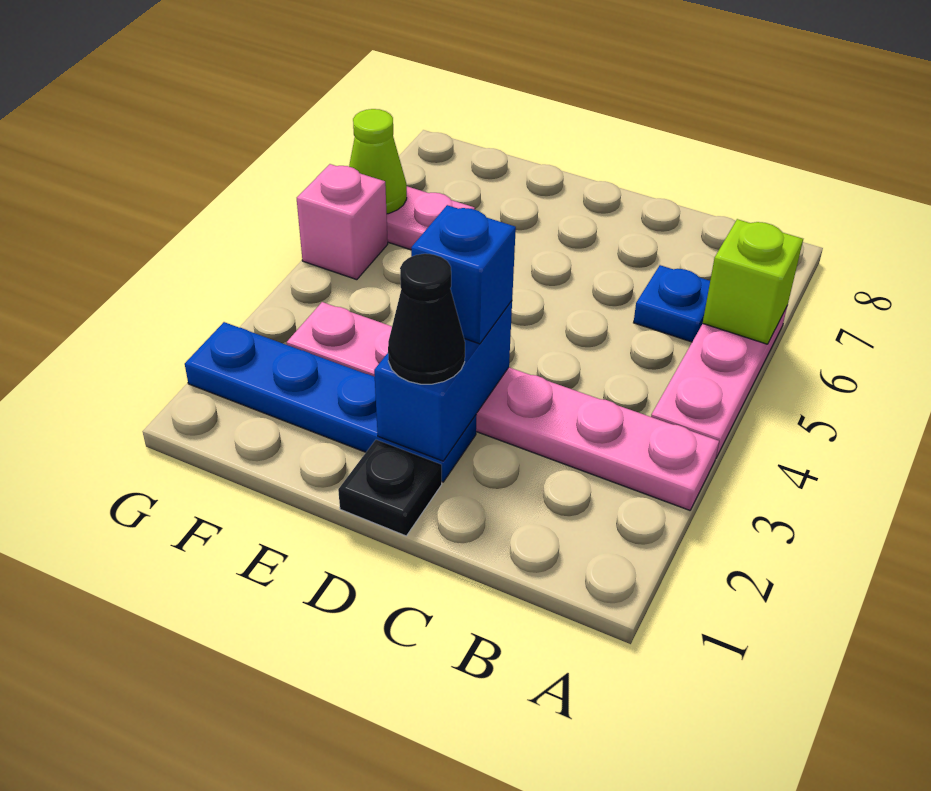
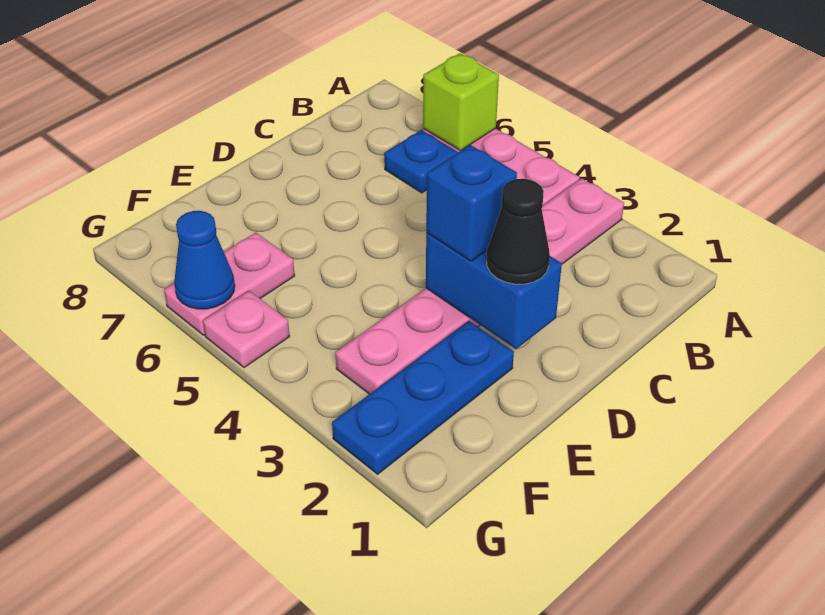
black plate D1 level 1 -> none
blue plate D2:G2 level 1 -> blue plate E2:G2 level 1
pink brick G5 level 1 -> pink plate G5 level 1
lime cone G6 level 2 -> blue cone G6 level 2

